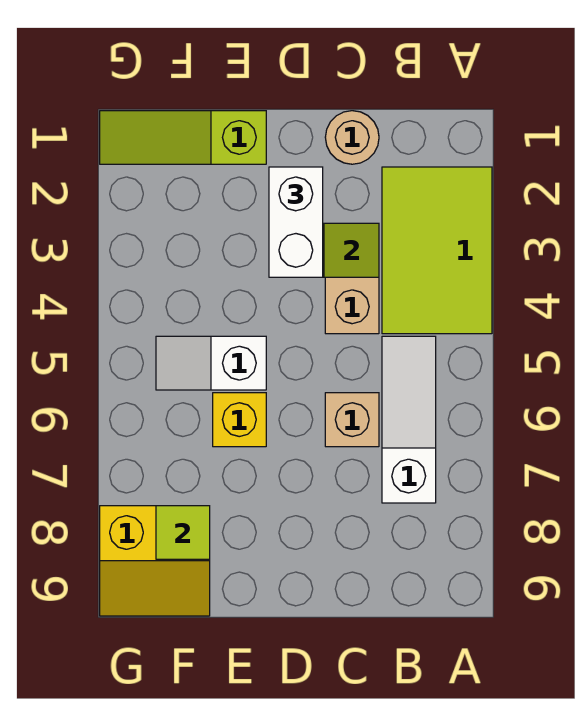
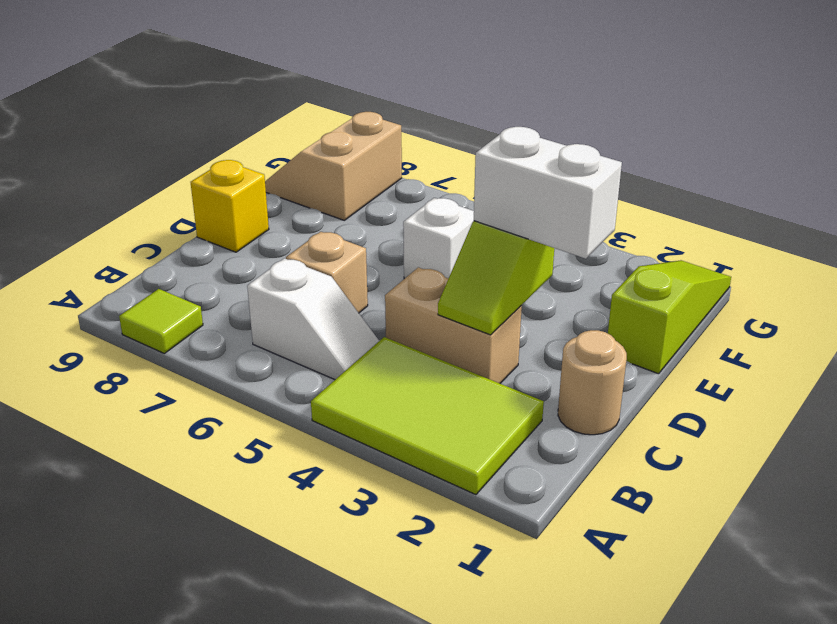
white slope B5:B7 level 1 top 7 -> white slope B5:B6 level 1 top 6
yellow brick E6 level 1 -> yellow brick D9 level 1
yellow slope F8:G9 level 1 top 8 -> tan slope F8:G9 level 1 top 8
lime tile F8 level 2 -> lime tile A8 level 1

